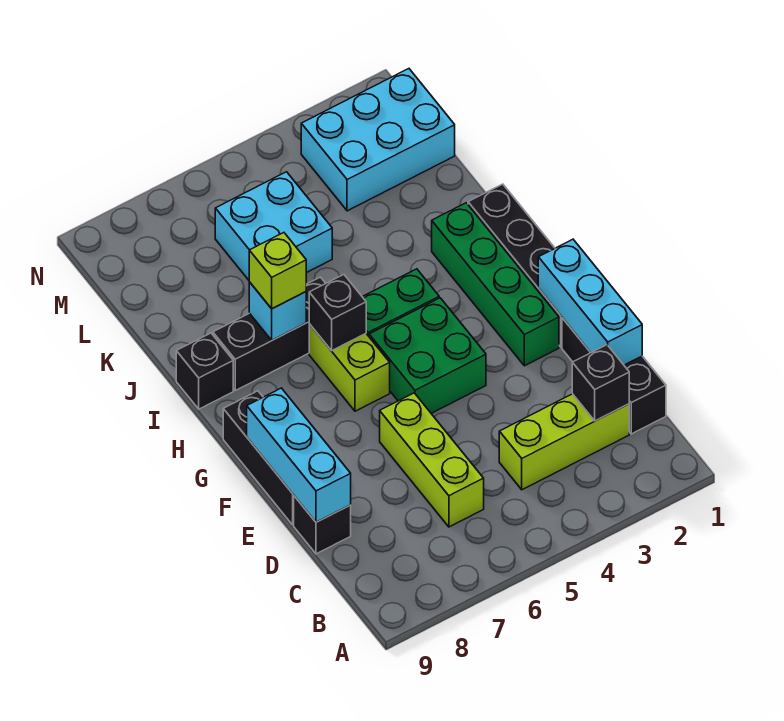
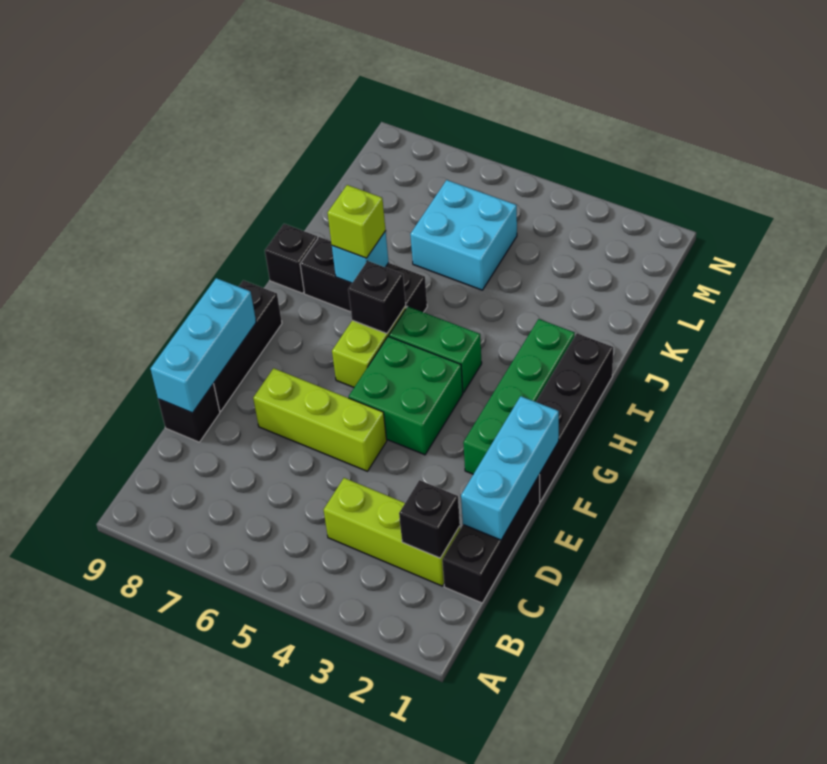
lime brick C6:E6 level 1 -> lime brick E5:E7 level 1
cyan brick L1:M3 level 1 -> none

